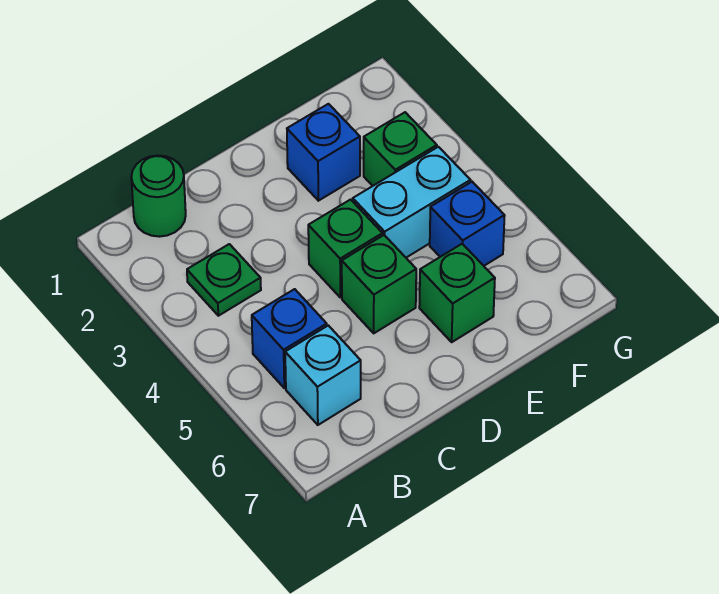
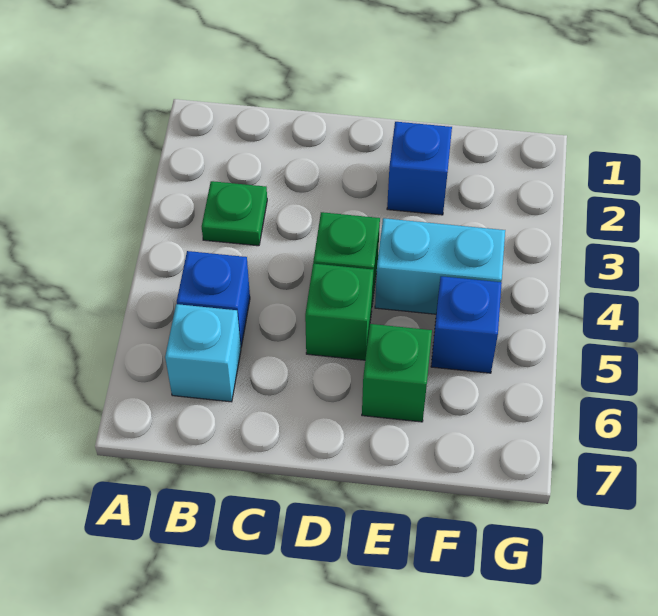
green round brick B1 level 1 -> none
green brick F3 level 1 -> none

